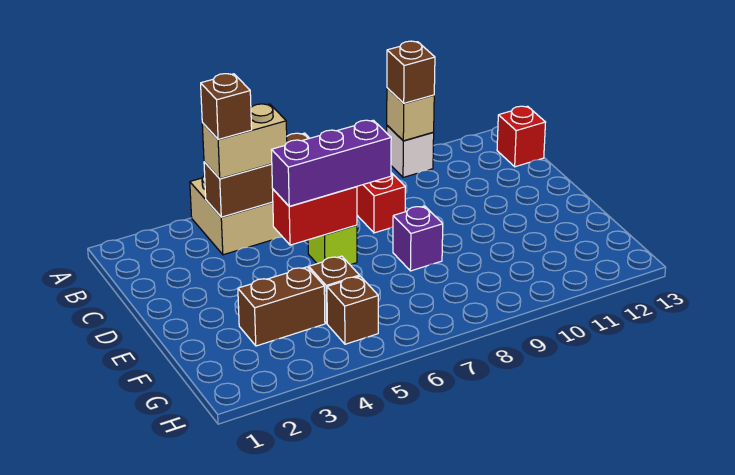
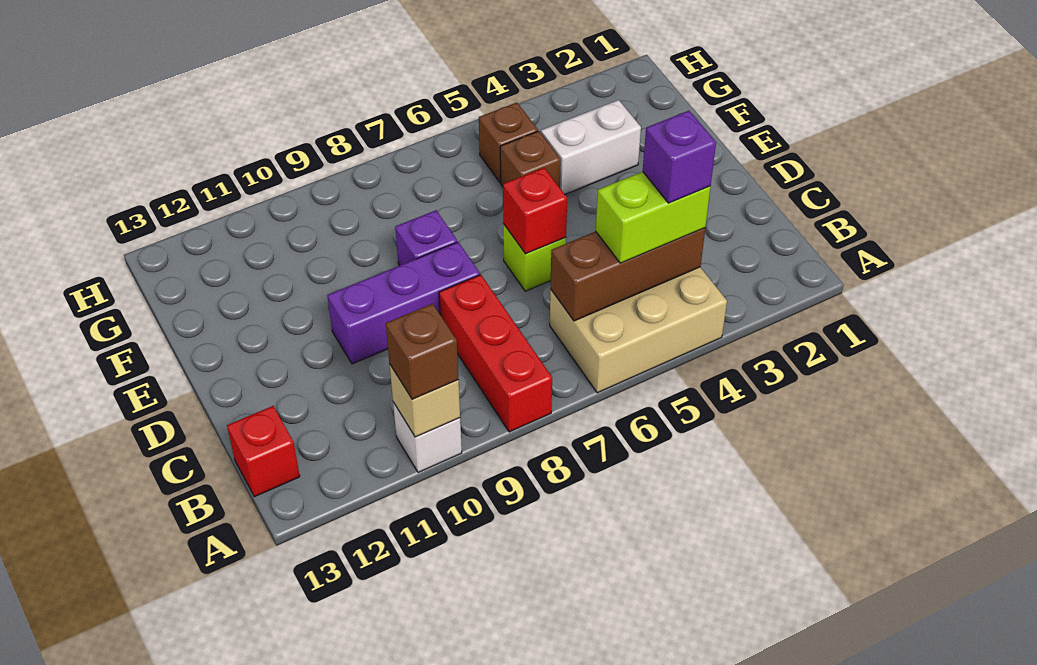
tan brick B4:B5 level 3 -> lime brick B4:B5 level 3
brown brick B4 level 4 -> purple brick B4 level 4
red brick D5:D6 level 2 -> red brick D6 level 2
purple brick D5:D7 level 3 -> purple brick D8:D10 level 1
brown brick F3:F4 level 1 -> white brick F3:F4 level 1

